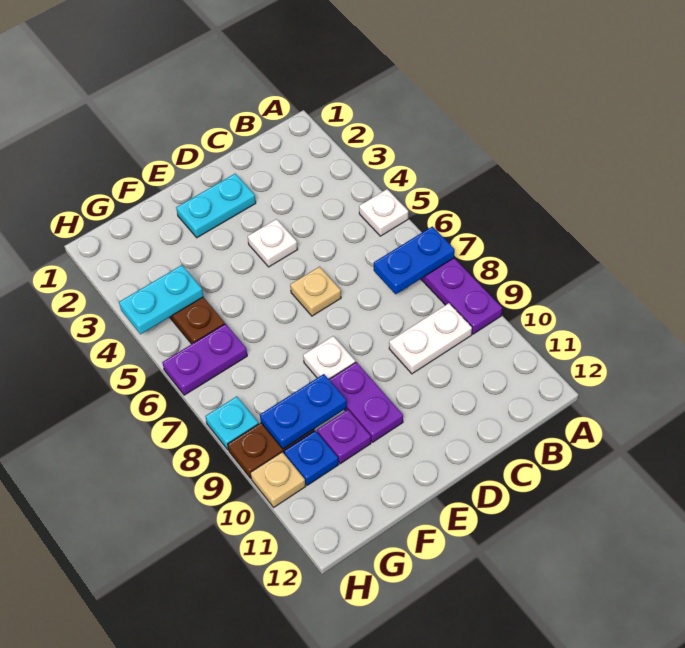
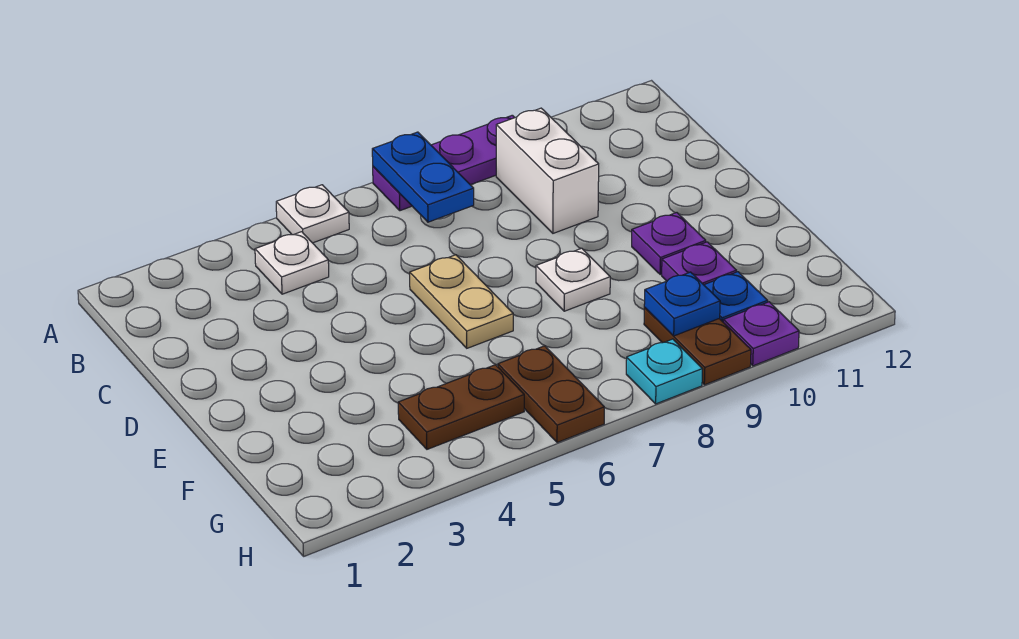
white plate B9:C9 level 1 -> white brick B9:C9 level 1
cyan plate D2:E2 level 1 -> none
white plate D4 level 1 -> white plate B4 level 1
tan plate D6 level 1 -> tan plate D6:E6 level 1
purple plate E9:E10 level 1 -> purple plate E10 level 1
blue plate F9:G9 level 2 -> blue plate G9 level 2
cyan plate G4:H4 level 2 -> none
purple plate G6:H6 level 1 -> brown plate G6:H6 level 1
tan plate H10 level 1 -> purple plate H10 level 1

